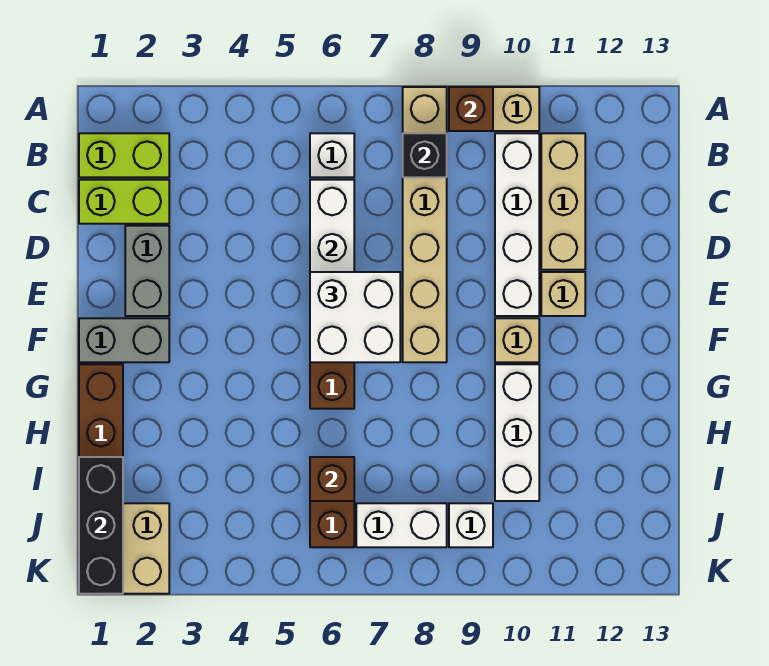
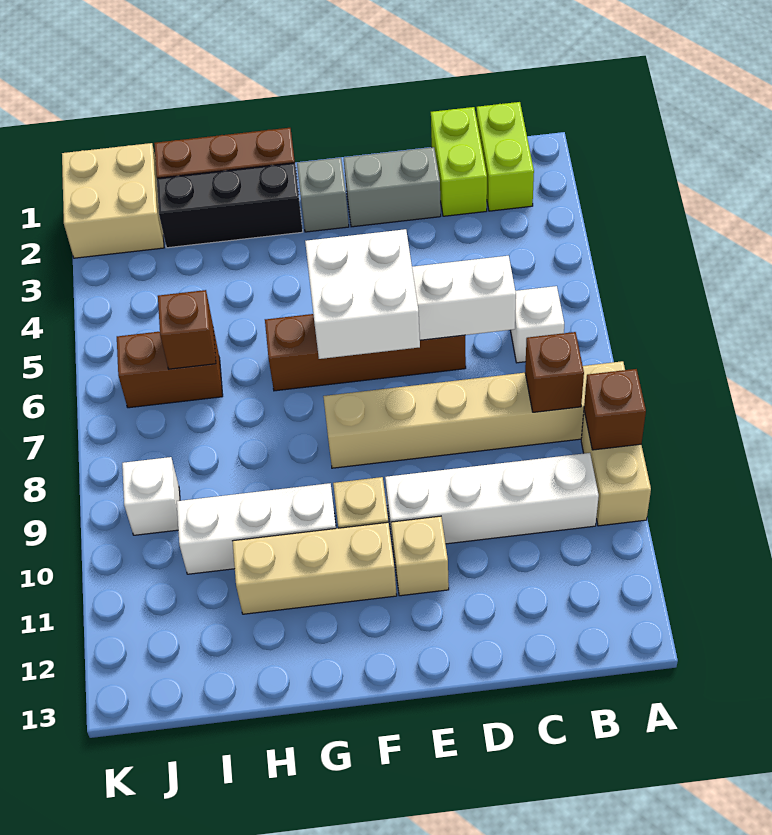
black brick B8 level 2 -> brown brick B8 level 2
tan brick B11:D11 level 1 -> tan brick F11:H11 level 1
grey brick F1:F2 level 1 -> grey brick F2 level 1
black brick I1:K1 level 2 -> black brick G2:I2 level 1
white brick J7:J8 level 1 -> none

